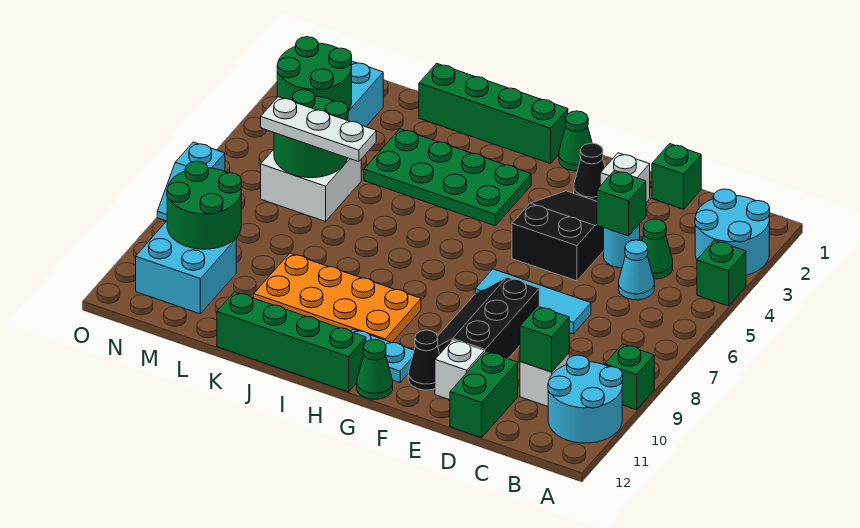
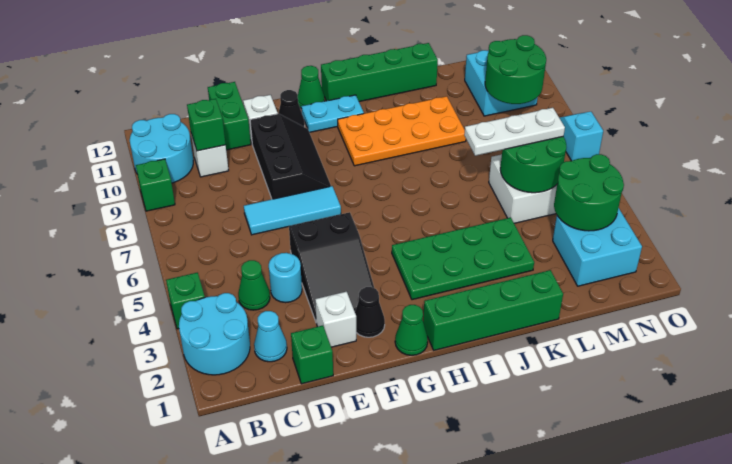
cyan cone C5 level 1 -> cyan cone C2 level 1
green brick D4 level 2 -> none

